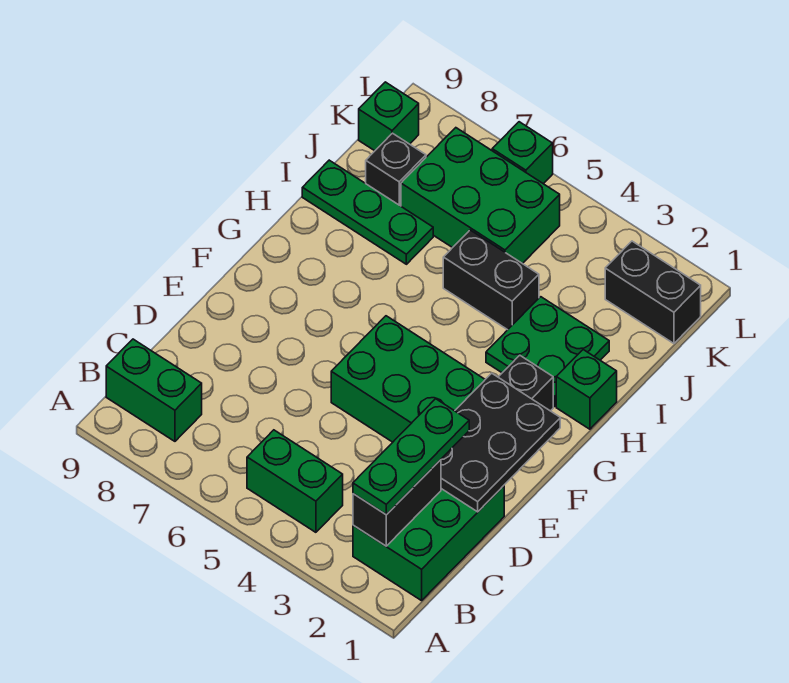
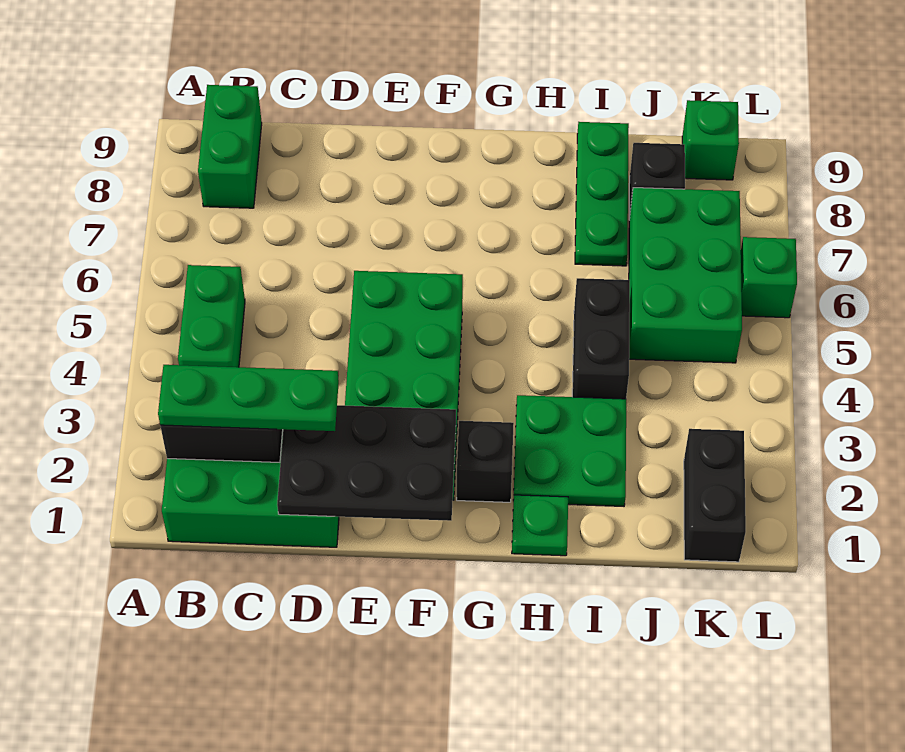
green brick H1 level 1 -> green plate H1 level 1

